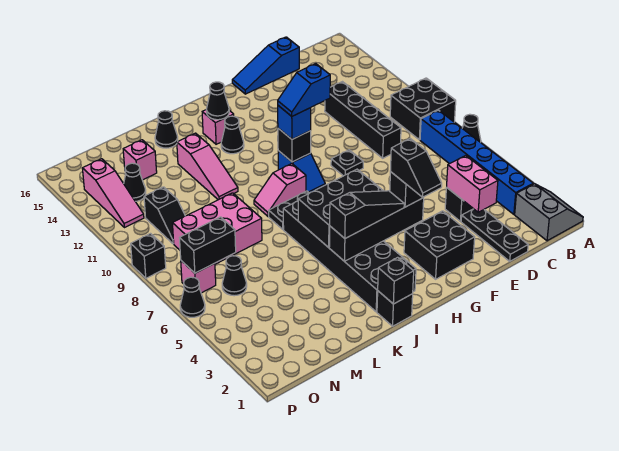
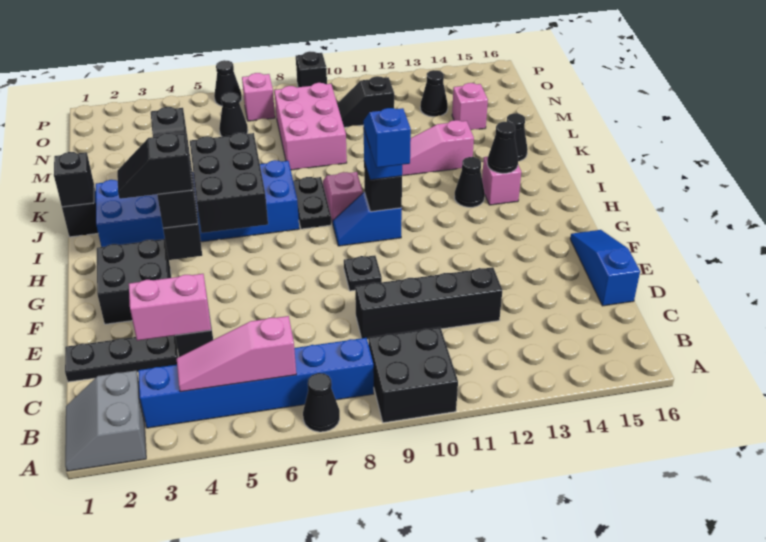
grey slope A1:B2 level 1 top B -> grey slope A1:B2 level 1 top 2
black brick I2:J7 level 1 -> blue brick I2:J7 level 1
black brick N7:O7 level 2 -> none
pink slope O12:O14 level 1 top 14 -> pink slope B4:B6 level 2 top 6

